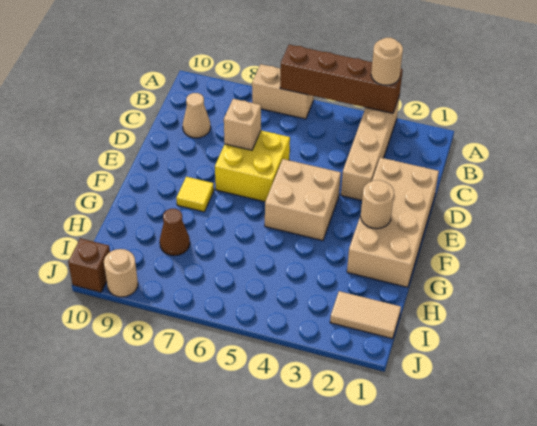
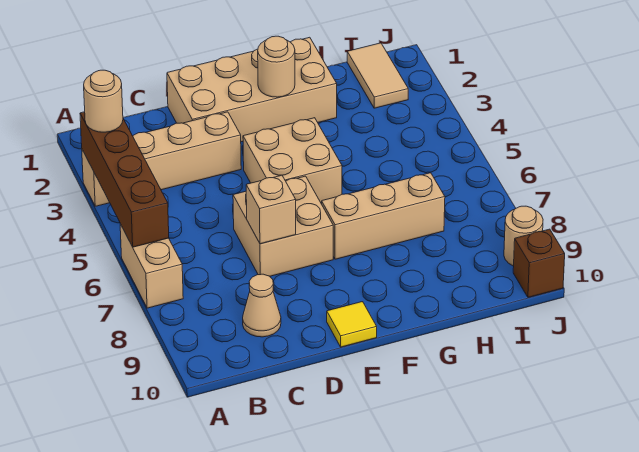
yellow brick D6:E7 level 1 -> tan brick D6:E7 level 1
none -> tan brick F7:H7 level 1
yellow tile F8 level 1 -> yellow tile E10 level 1
brown cone H8 level 1 -> none

